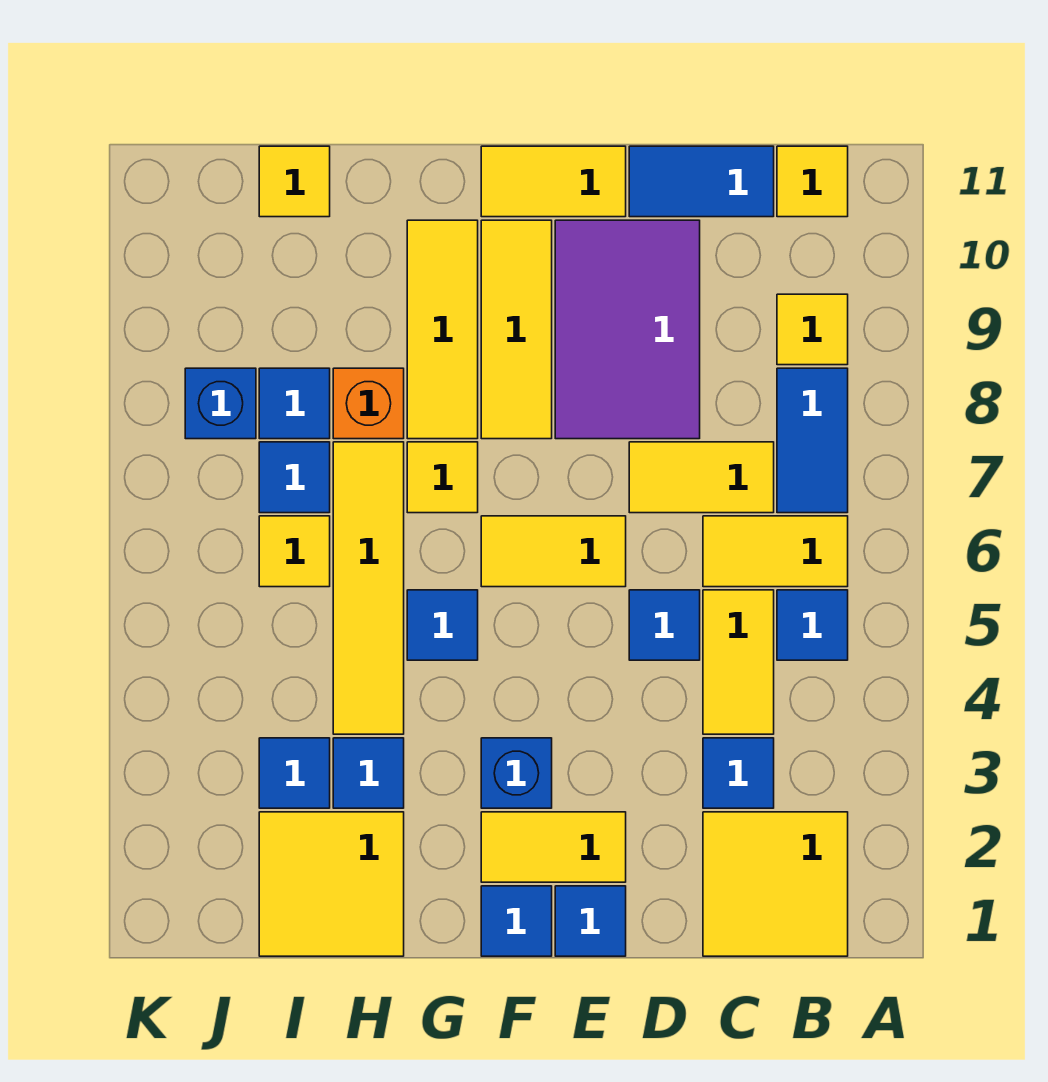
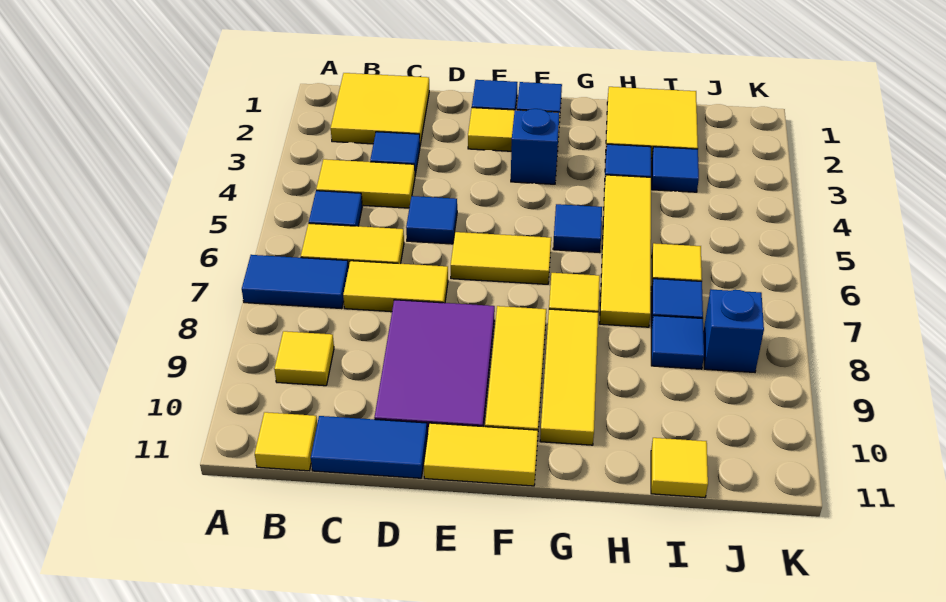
blue tile B7:B8 level 1 -> blue tile A7:B7 level 1
yellow tile C4:C5 level 1 -> yellow tile B4:C4 level 1
orange brick H8 level 1 -> none

